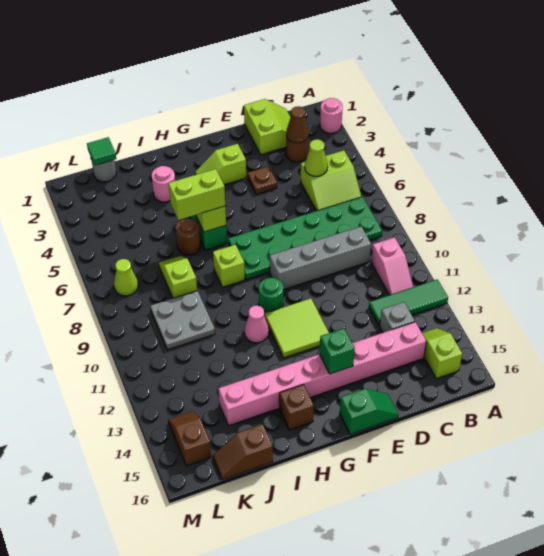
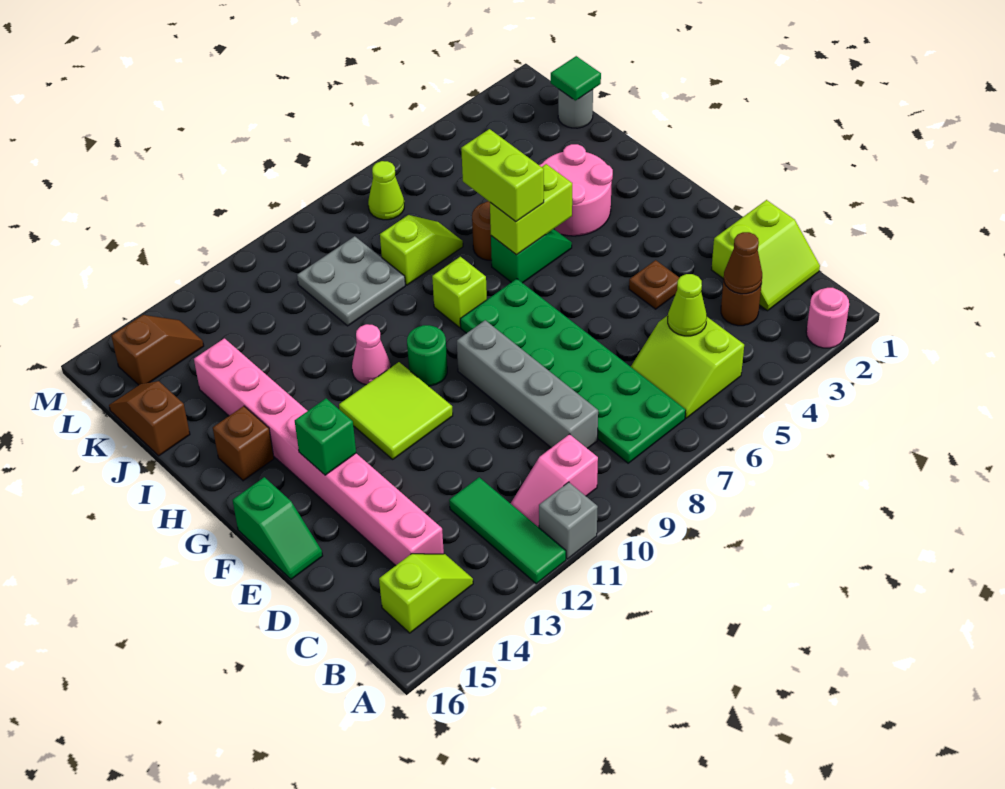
grey brick C13 level 1 -> grey brick A11 level 1
lime slope F3:G3 level 1 top F -> none
pink round brick I3 level 1 -> pink round brick H3:I4 level 1

